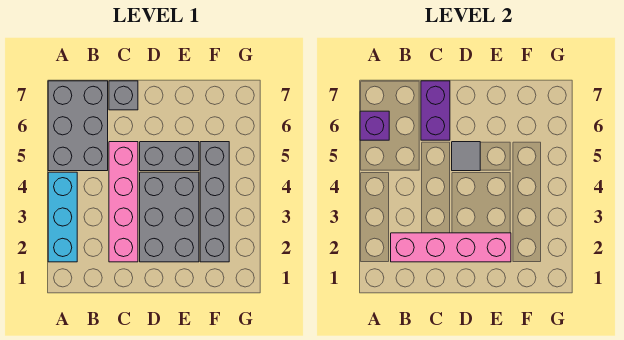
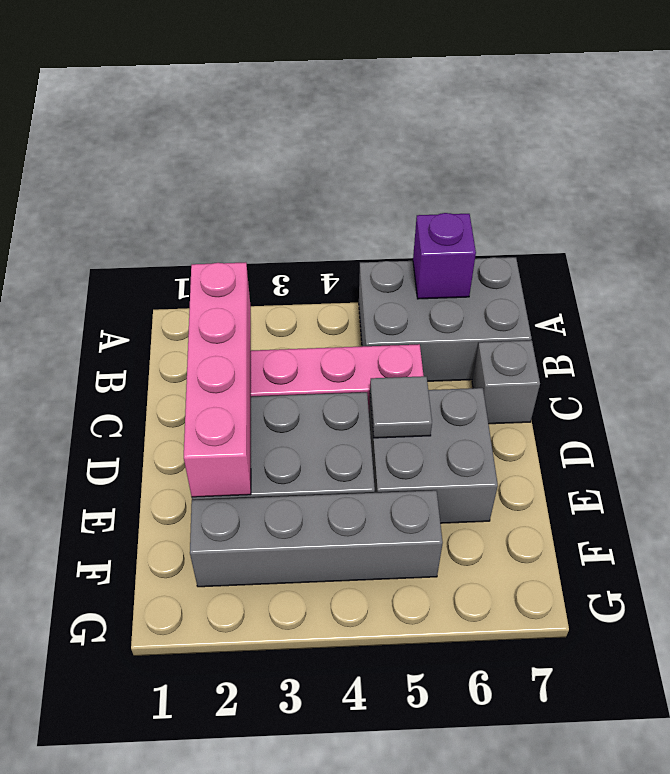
cyan brick A2:A4 level 1 -> none
purple brick C6:C7 level 2 -> none
grey brick D5:E5 level 1 -> grey brick D5:E6 level 1

